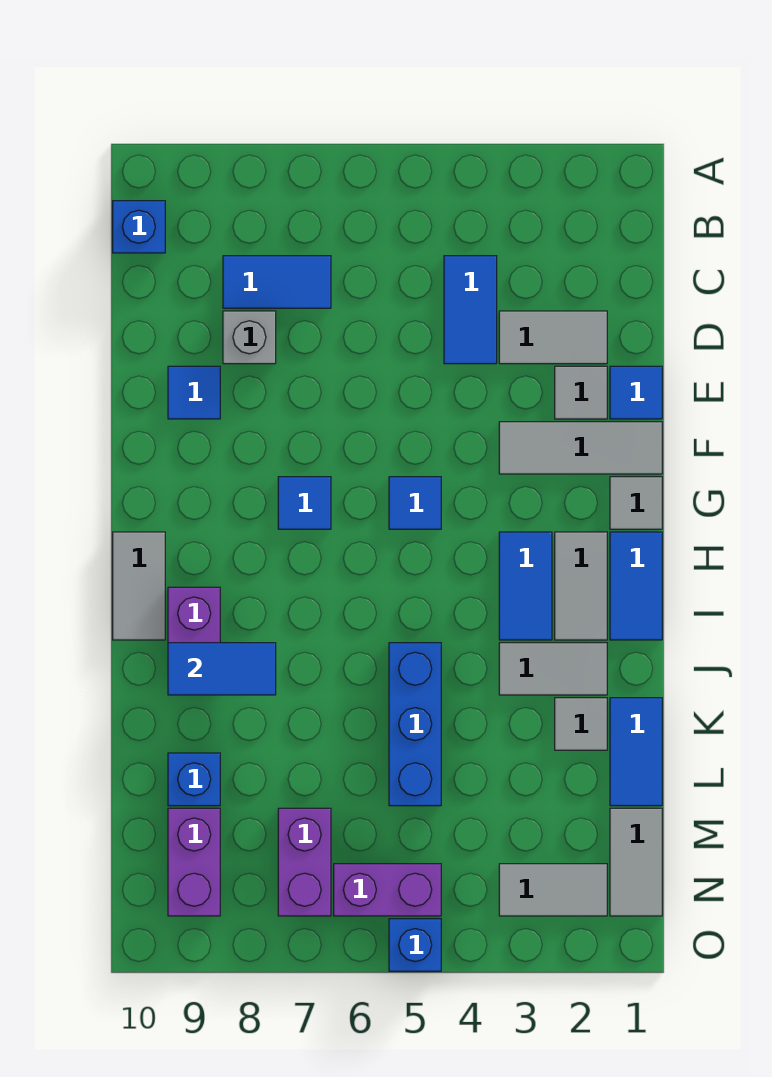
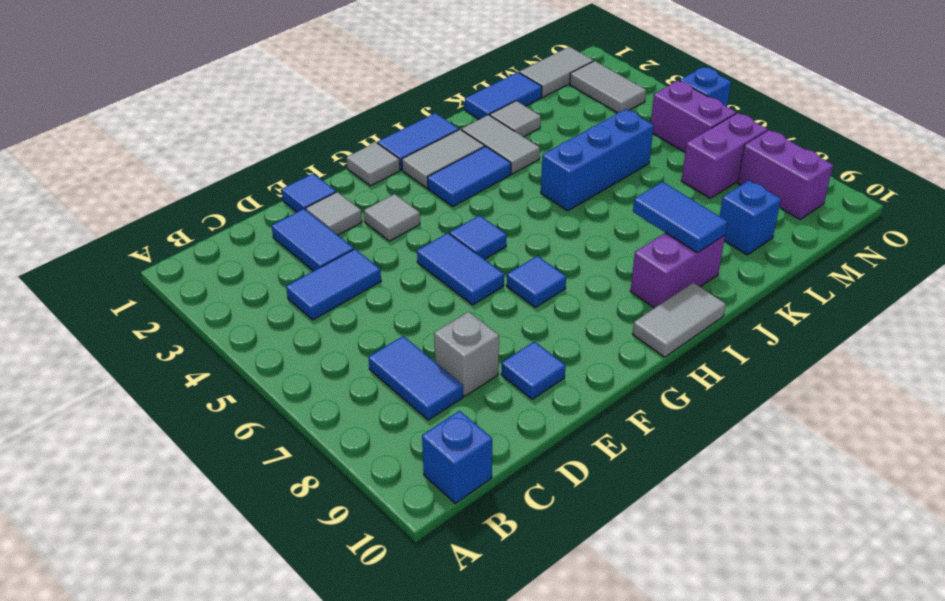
grey tile D2:D3 level 1 -> blue tile D2:D3 level 1
grey tile F1:F3 level 1 -> grey tile F3 level 1
none -> blue tile F5:F6 level 1
purple brick M9:N9 level 1 -> purple brick N8:N9 level 1

